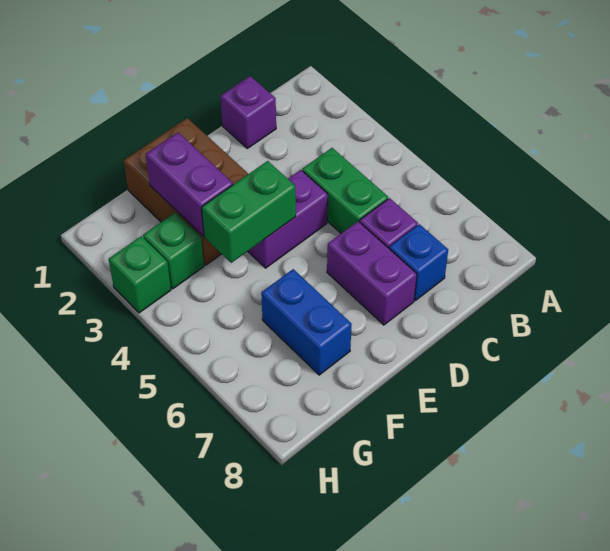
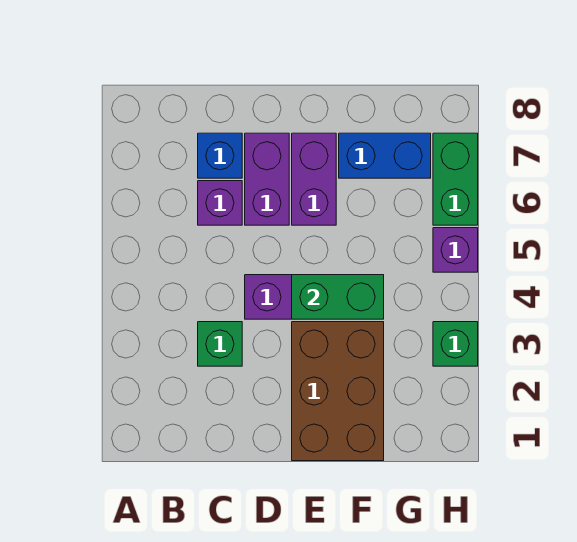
purple brick C1 level 1 -> purple brick H5 level 1
green brick C4:C5 level 1 -> green brick H6:H7 level 1
purple brick F2:F3 level 2 -> purple brick E6:E7 level 1
blue brick F6:F7 level 1 -> blue brick F7:G7 level 1
green brick G3 level 1 -> green brick C3 level 1

